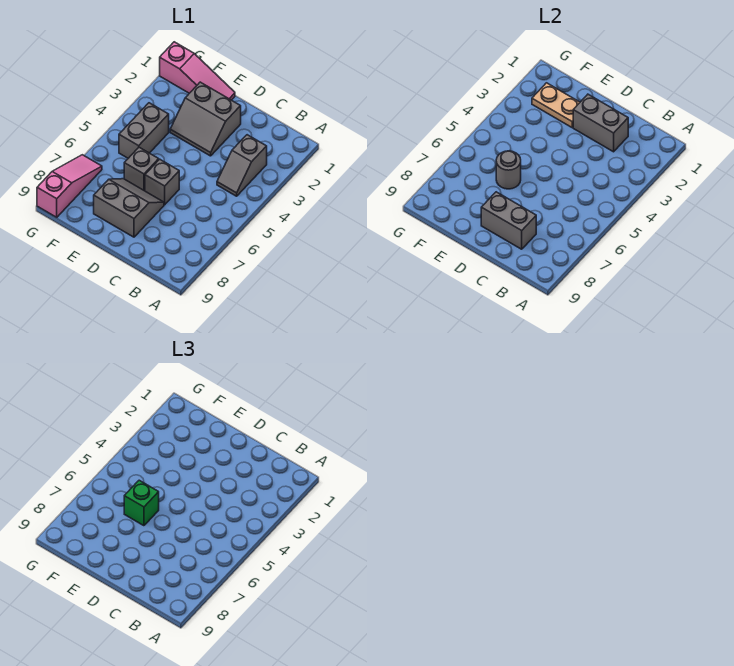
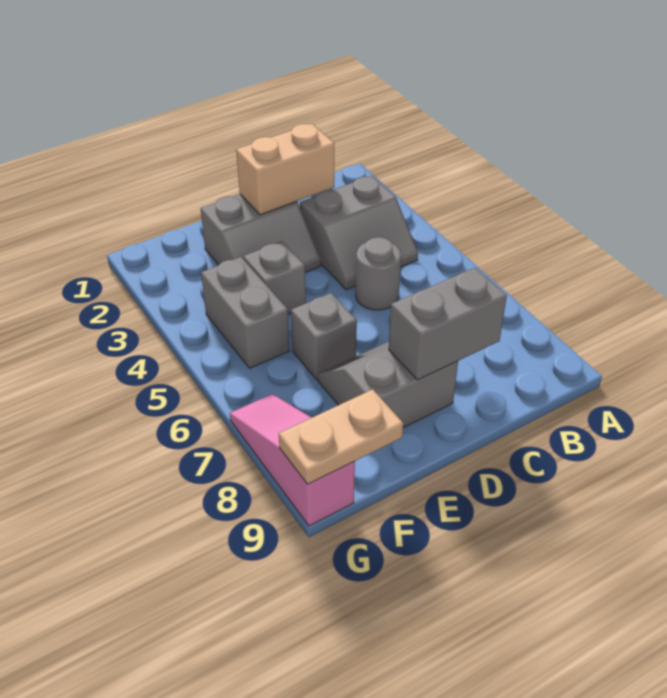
grey slope B3:B4 level 1 top 3 -> grey slope B3:C4 level 1 top 3
grey brick C2:D2 level 2 -> tan brick C2:D2 level 2
grey brick D6 level 1 -> grey brick E4 level 1
pink slope E1:G1 level 1 top G -> none
tan plate E2:F2 level 2 -> tan plate F9:G9 level 2
grey round brick E6 level 2 -> grey round brick C5 level 1
green brick E6 level 3 -> none

